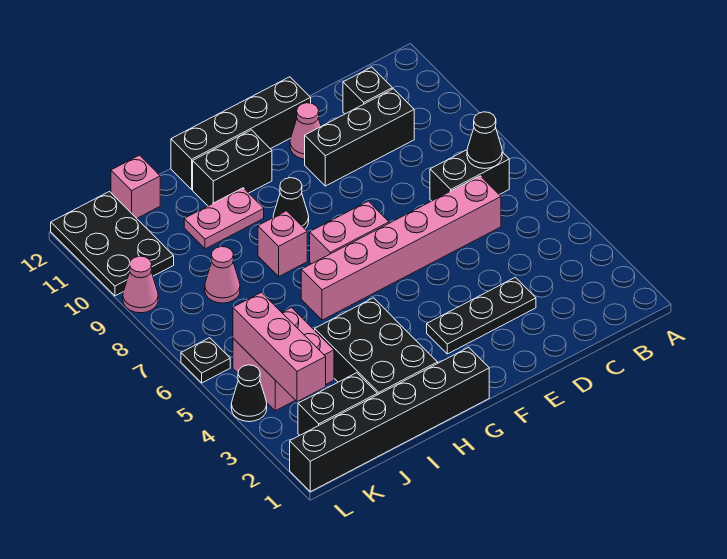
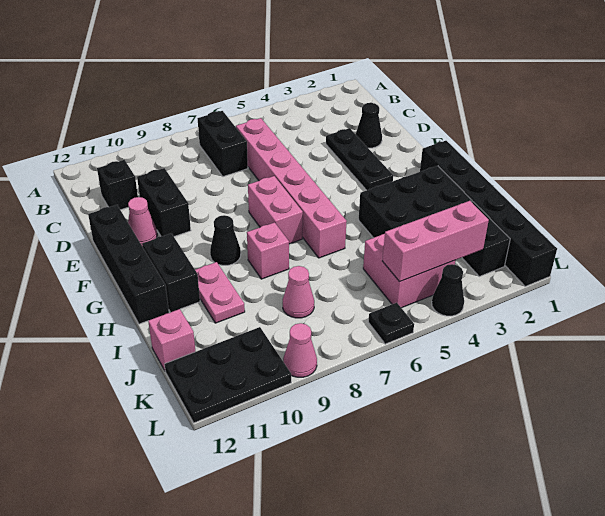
black cone B7 level 2 -> black cone D2 level 1
black brick C10:E10 level 1 -> black brick D10:E10 level 1

